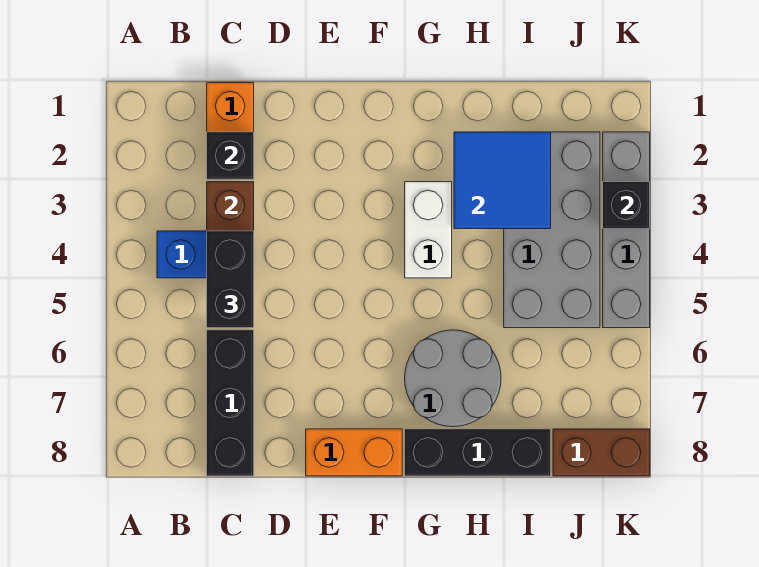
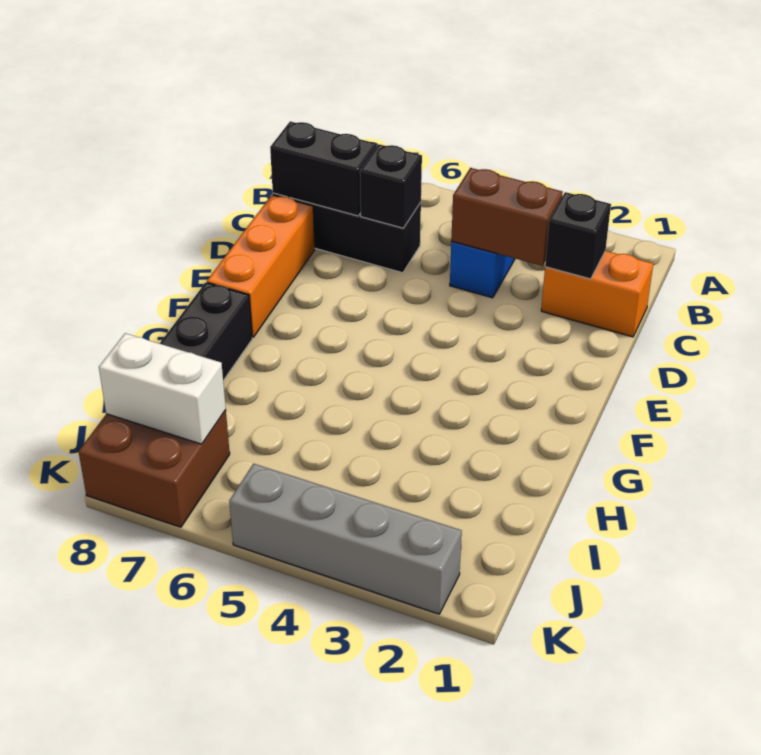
black brick C4:C5 level 3 -> black brick C7:C8 level 2
orange brick E8:F8 level 1 -> orange brick D8:F8 level 1
white brick G3:G4 level 1 -> white brick J7:J8 level 2
grey round brick G6:H7 level 1 -> none
blue tile H2:I3 level 2 -> none
grey brick I2:J5 level 1 -> none
brown brick J8:K8 level 1 -> brown brick J7:K8 level 1
black brick K3 level 2 -> black brick C6 level 2

